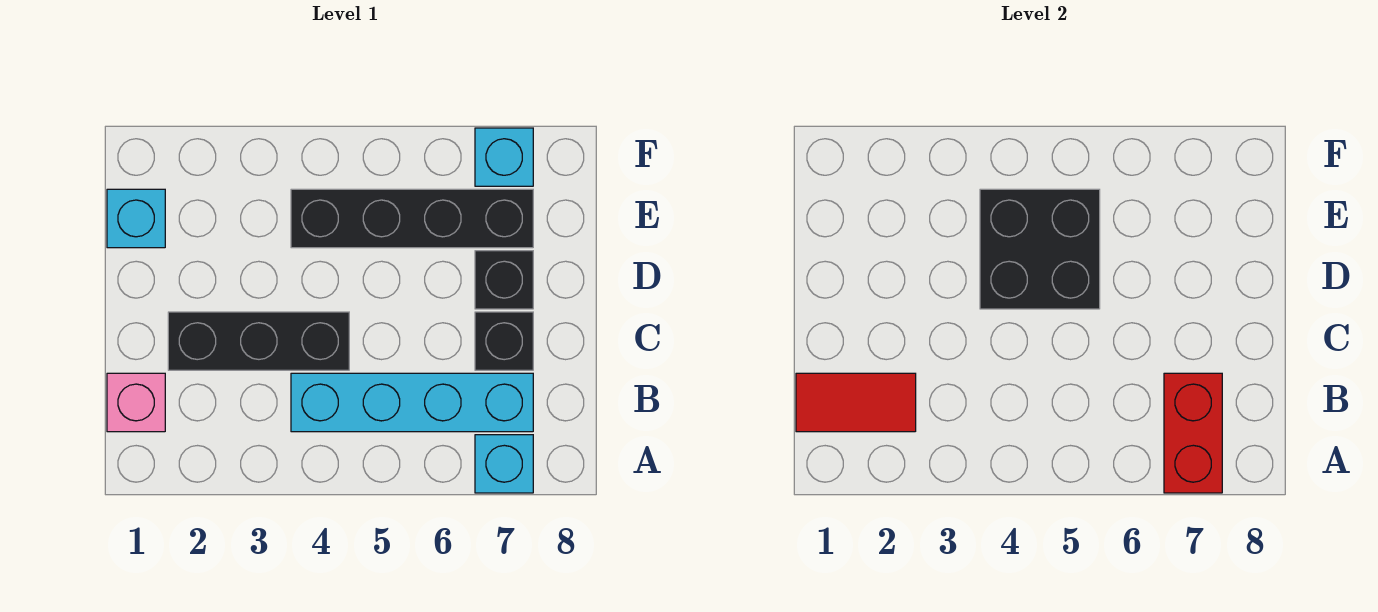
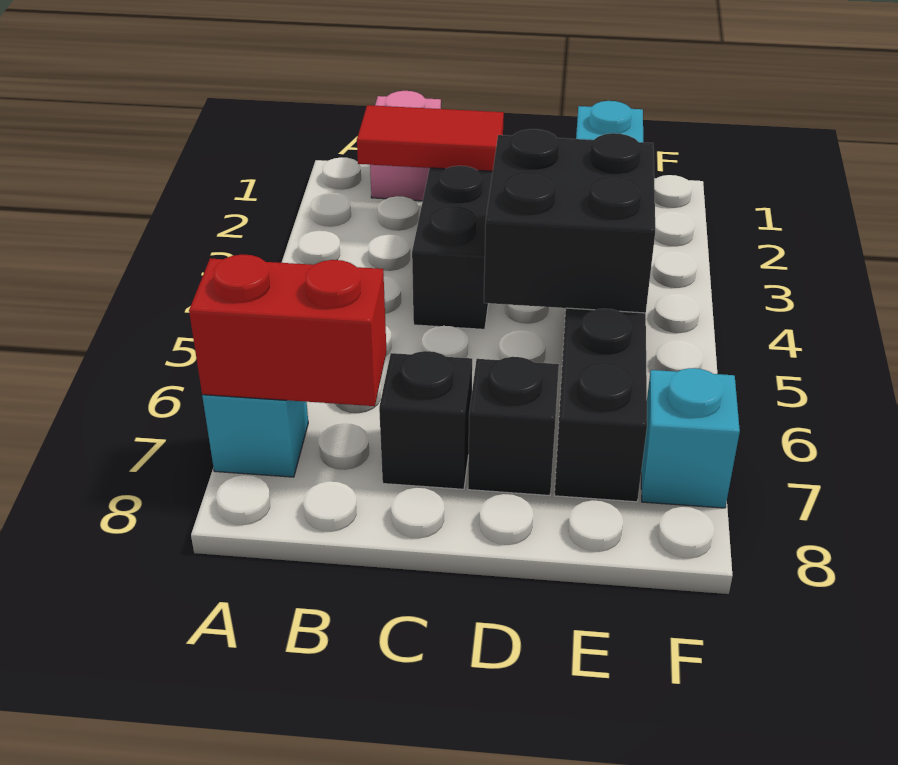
red tile B1:B2 level 2 -> red tile B2:C2 level 2
cyan brick B4:B7 level 1 -> none

